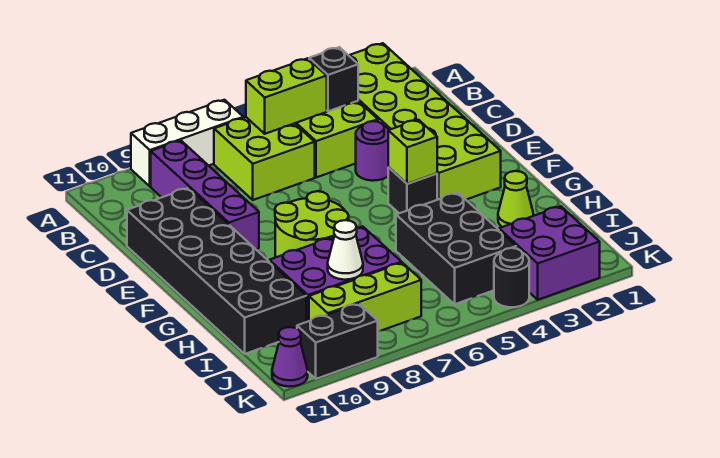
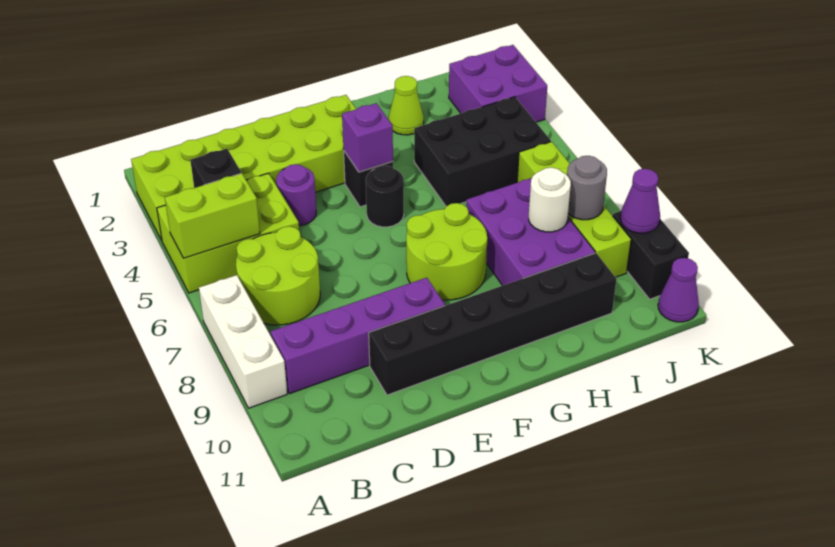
lime brick B5:B6 level 2 -> lime brick A5:B5 level 2
lime brick B6:C7 level 1 -> lime round brick B6:C7 level 1
black brick D10:I11 level 1 -> black brick D10:I10 level 1
lime brick F4 level 2 -> purple brick F4 level 2
white cone I8 level 2 -> white round brick I8 level 2
lime brick J7:J9 level 1 -> lime brick J6:J9 level 1
none -> grey round brick J8 level 2
black round brick K4 level 1 -> black round brick F5 level 1
none -> purple cone K9 level 2

